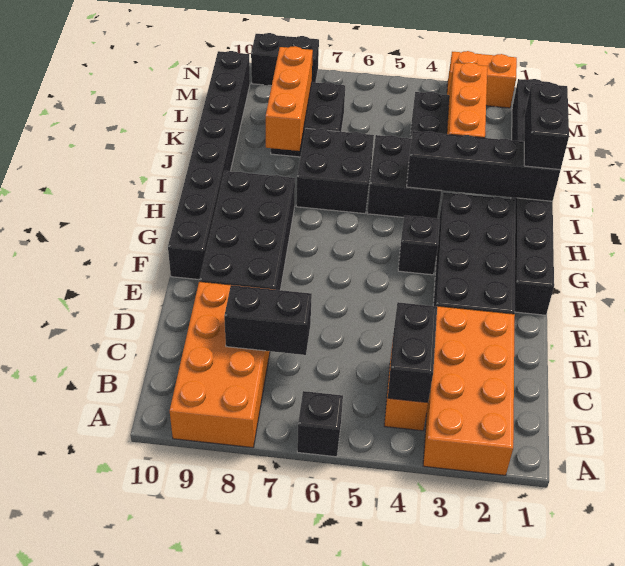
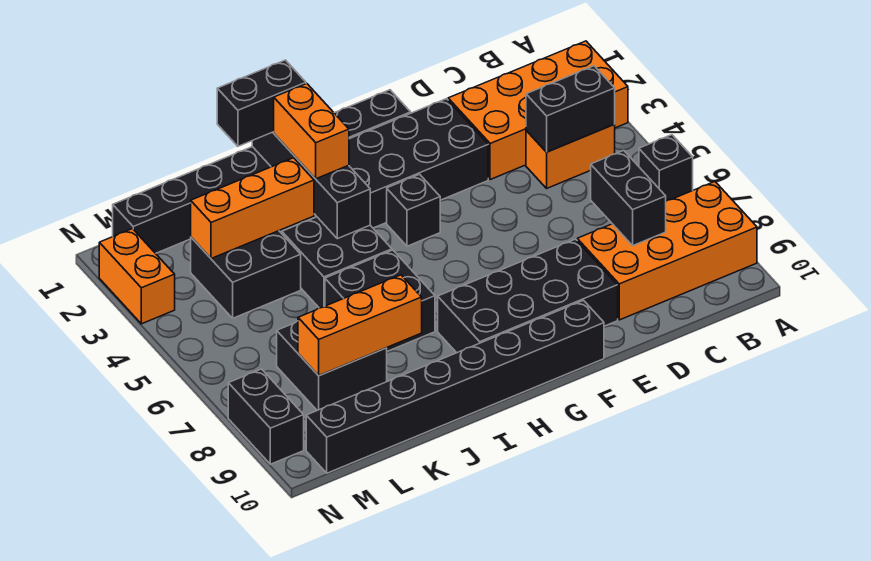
none -> orange brick I2:I3 level 3

